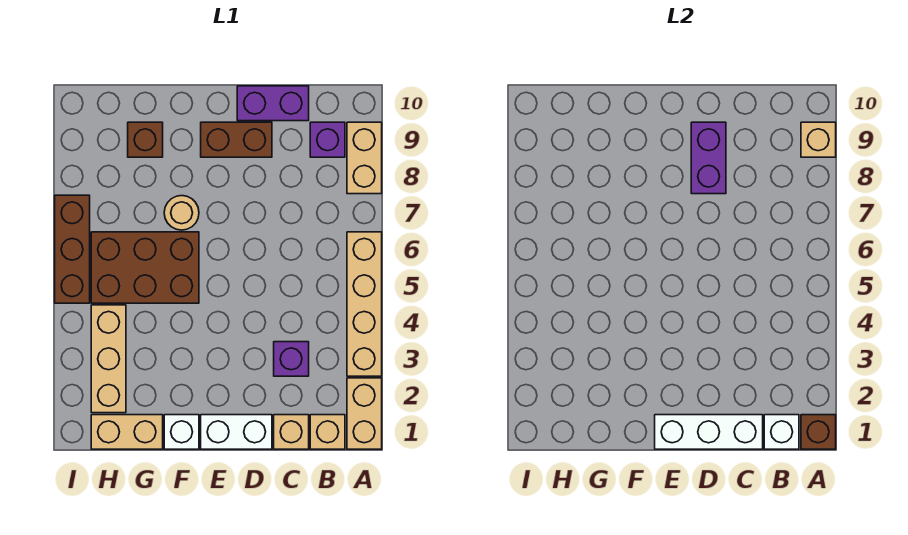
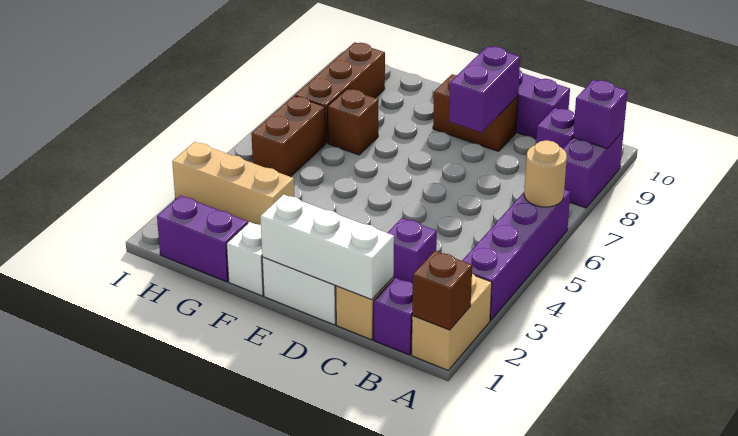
tan brick A3:A6 level 1 -> purple brick A3:A6 level 1
tan brick A8:A9 level 1 -> purple brick A8:A9 level 1
tan brick A9 level 2 -> purple brick A9 level 2
tan brick B1 level 1 -> purple brick B1 level 1
white brick B1 level 2 -> none
brown brick F5:H6 level 1 -> brown brick H5:H6 level 1
tan round brick F7 level 1 -> tan round brick A6 level 2
tan brick G1:H1 level 1 -> purple brick G1:H1 level 1
brown brick G9 level 1 -> brown brick G7 level 1
tan brick H2:H4 level 1 -> tan brick G3:I3 level 1
brown brick I5:I7 level 1 -> brown brick H7:H9 level 1

